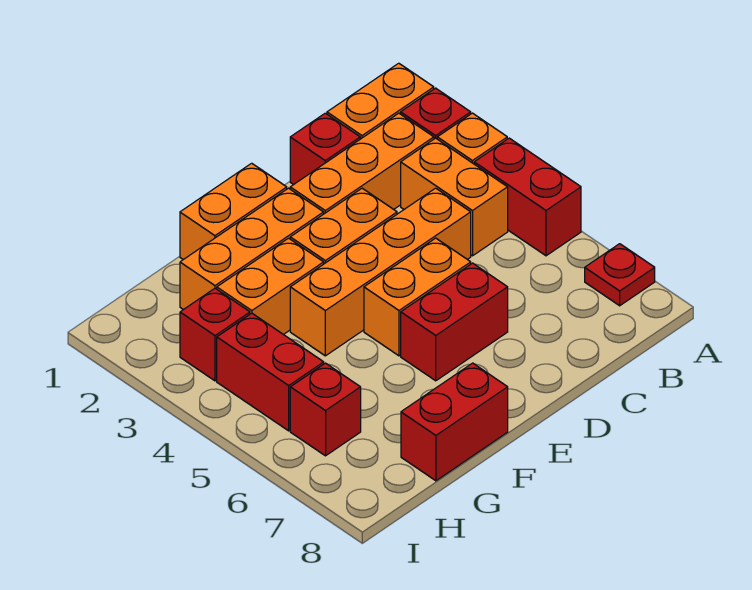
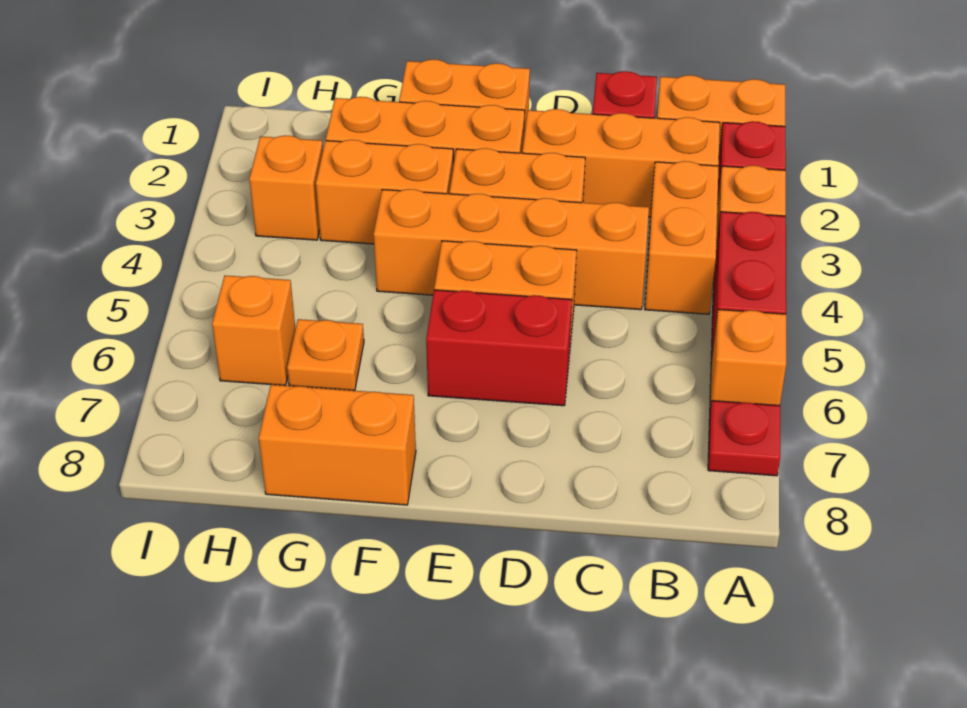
none -> orange brick A6 level 1
red brick F8:G8 level 1 -> orange brick F8:G8 level 1
none -> orange plate G6 level 1
red brick H3 level 1 -> orange brick H3 level 1
red brick H4:H5 level 1 -> none
red brick H6 level 1 -> orange brick H6 level 1

